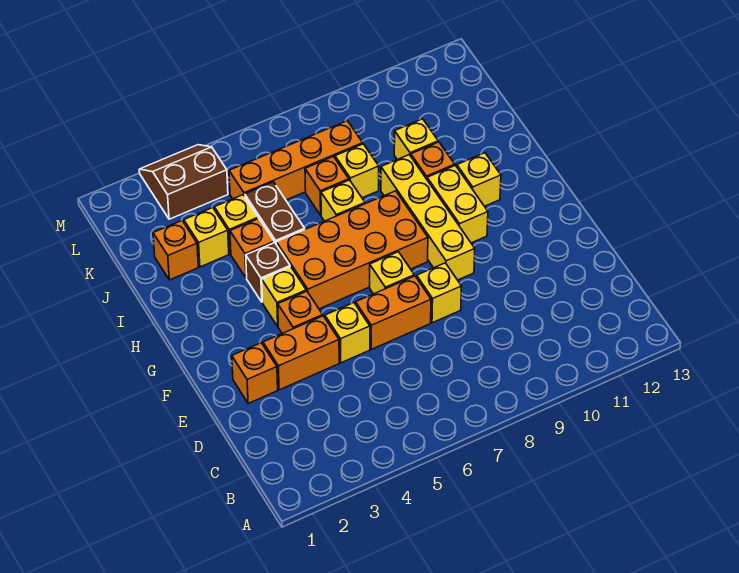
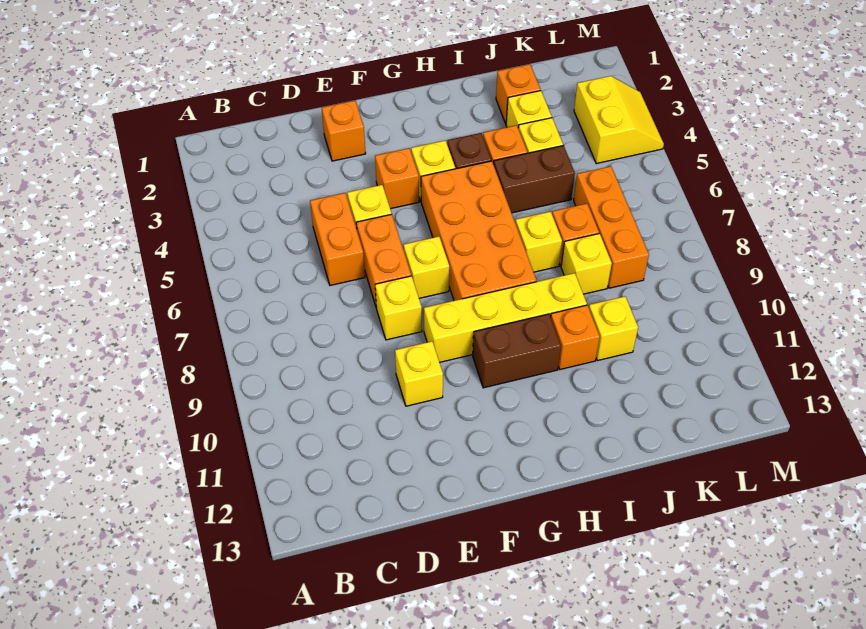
orange brick E3:E4 level 1 -> orange brick D5:D6 level 1
yellow brick G10:H10 level 1 -> brown brick G10:H10 level 1
yellow brick H11 level 1 -> yellow brick E10 level 1
orange brick K5:K8 level 1 -> orange brick K6:K8 level 1
brown slope L3:M4 level 1 top L -> yellow slope L3:M4 level 1 top L

